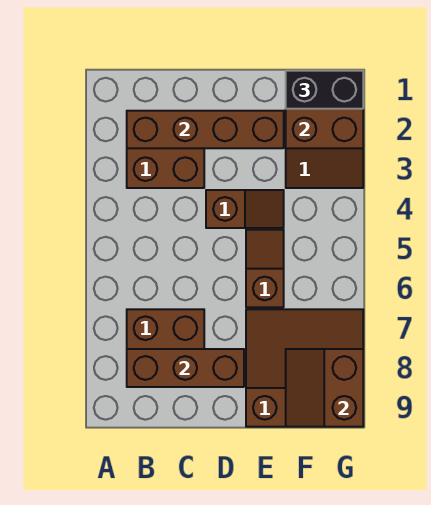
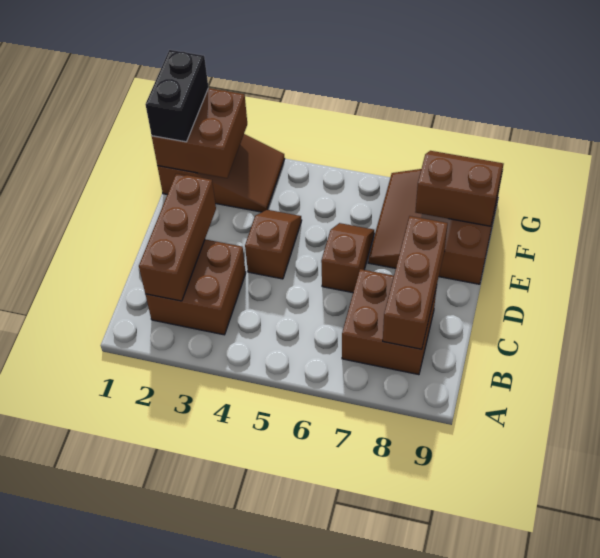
brown brick B2:E2 level 2 -> brown brick B2:D2 level 2
brown slope E5:E6 level 1 top 6 -> brown slope D6:E6 level 1 top D
brown slope F8:G9 level 2 top G -> brown slope F8:G9 level 2 top F

